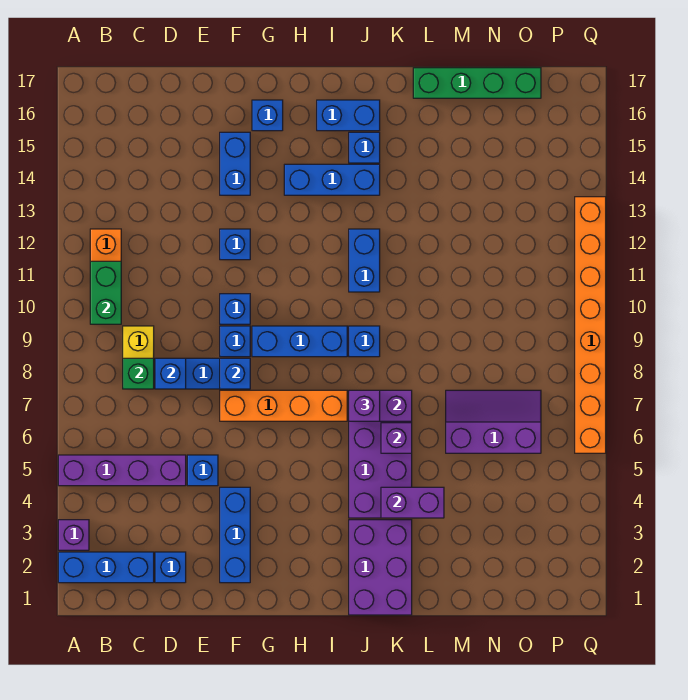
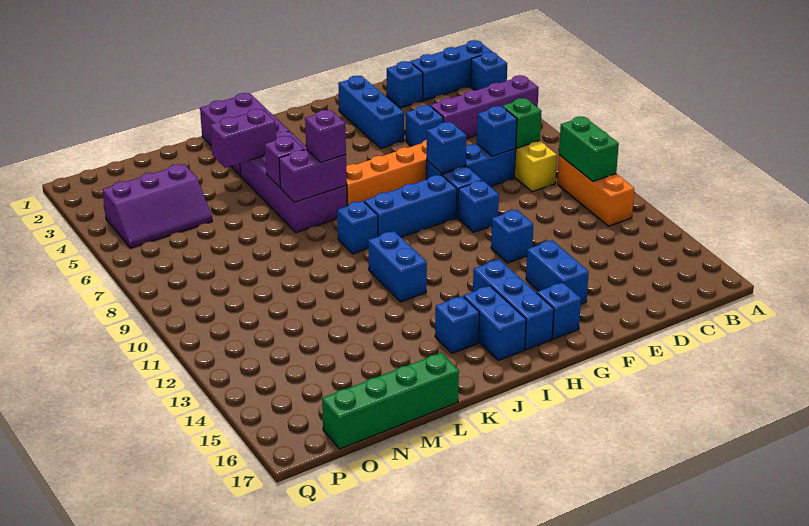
purple brick A3 level 1 -> blue brick A3 level 1
blue brick H14:J14 level 1 -> blue brick H14:H16 level 1
blue brick I16:J16 level 1 -> blue brick I15:I16 level 1
purple slope M6:O7 level 1 top 6 -> purple slope N4:P5 level 1 top 4
orange brick Q6:Q13 level 1 -> none

